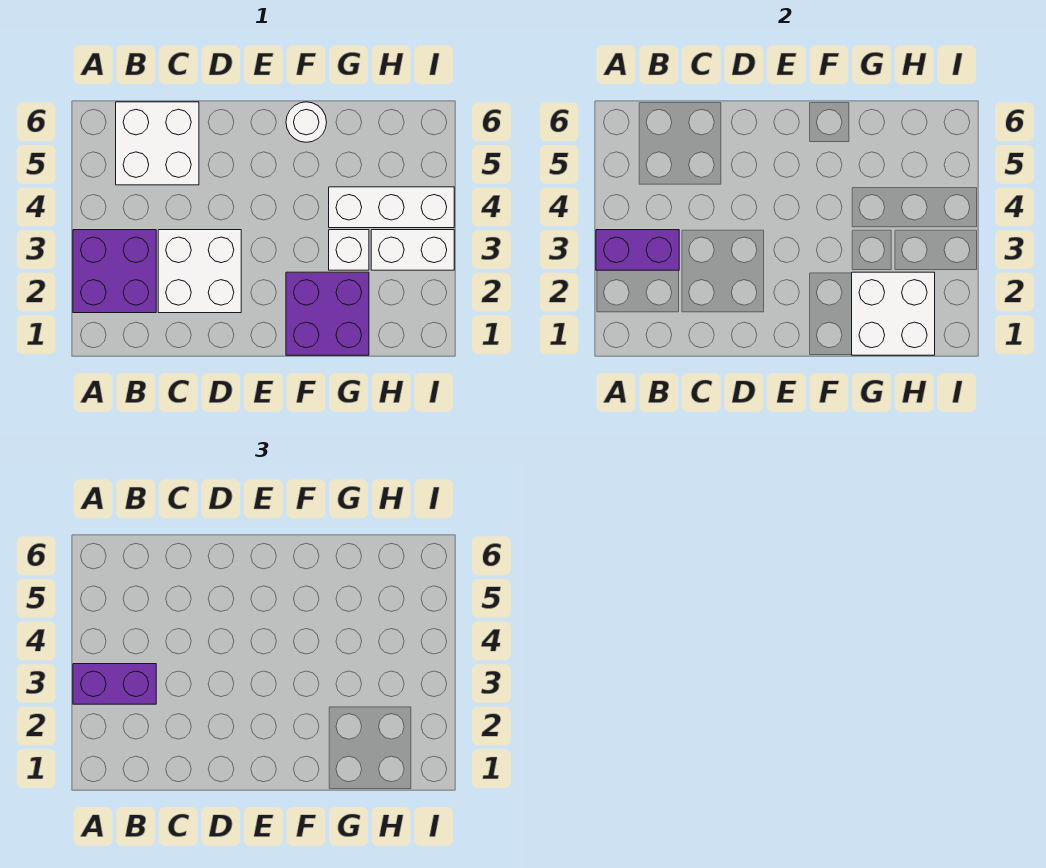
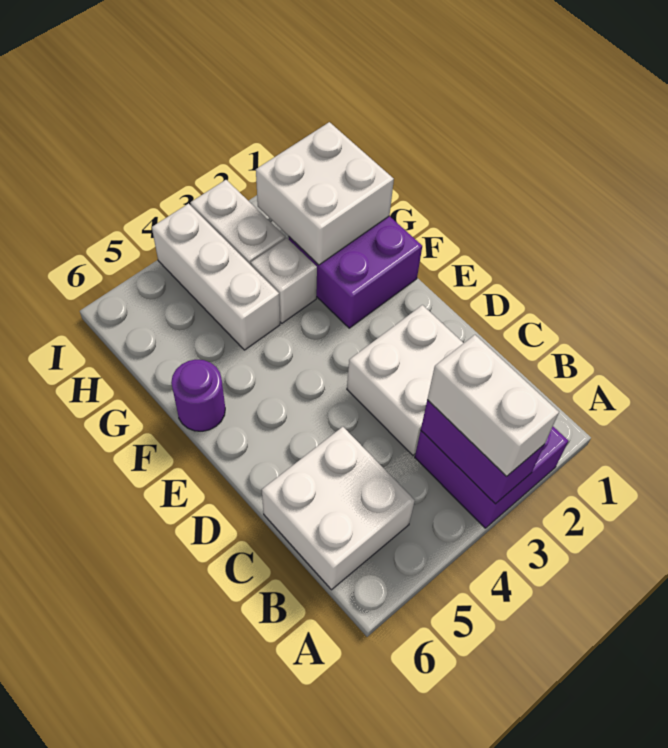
purple brick A3:B3 level 3 -> white brick A3:B3 level 3
white round brick F6 level 1 -> purple round brick F6 level 1

